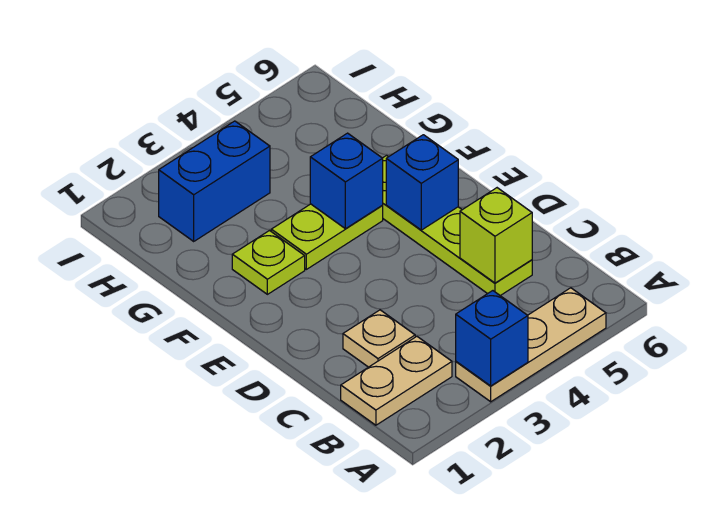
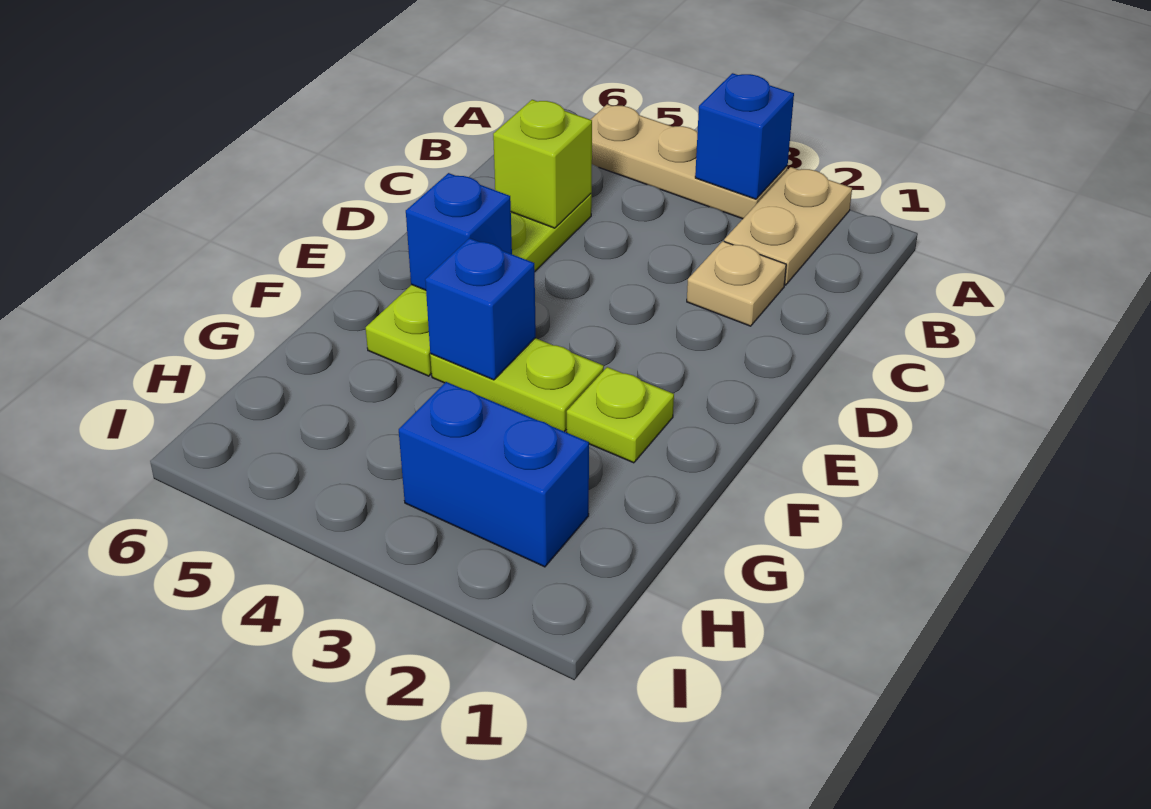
tan plate B1:B2 level 1 -> tan plate A2:B2 level 1

